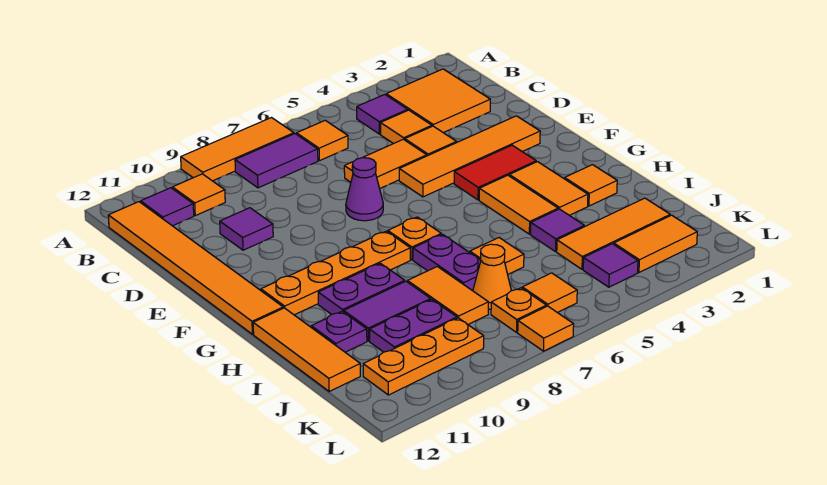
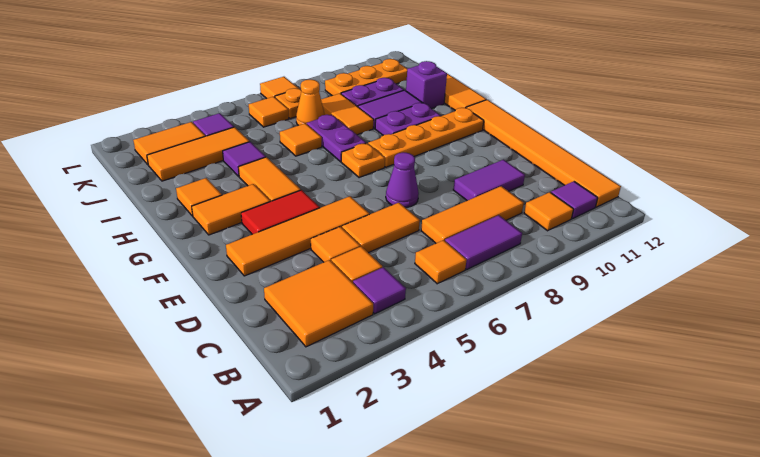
orange tile A7:A9 level 1 -> orange tile C7:C9 level 1
purple tile D10 level 1 -> purple tile D9:D10 level 1
orange tile G3:H3 level 1 -> orange tile G2:G3 level 1
purple plate I11 level 1 -> purple brick I11 level 1

